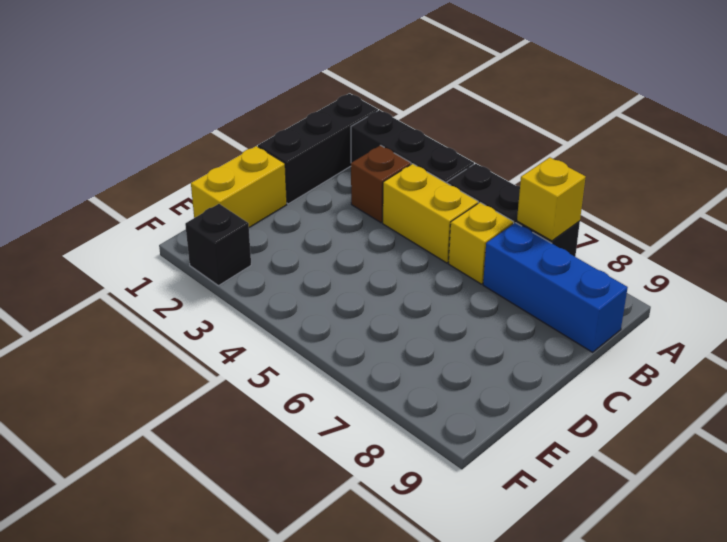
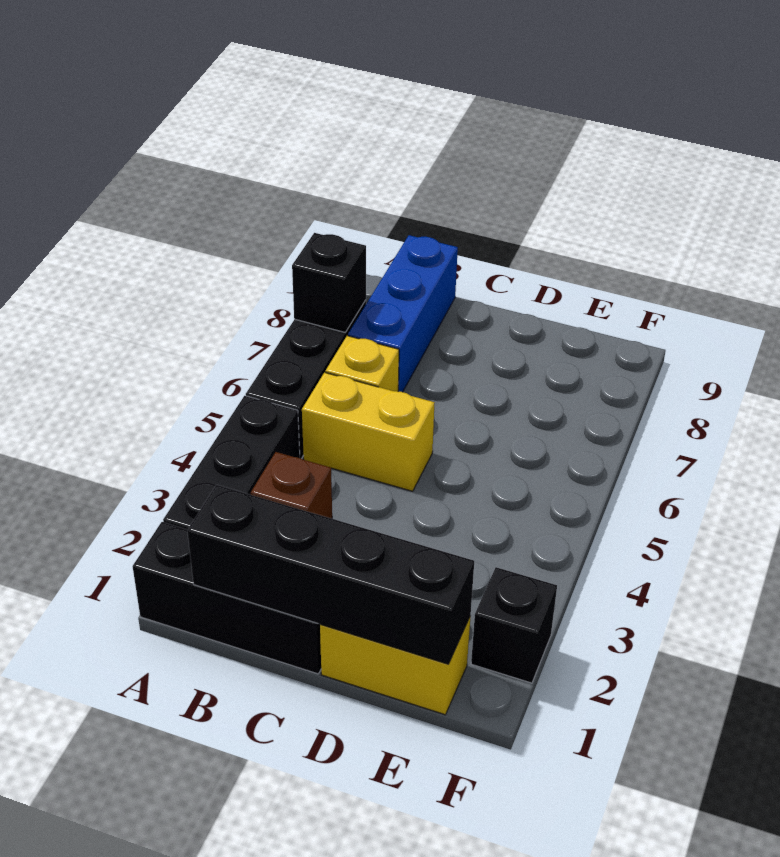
yellow brick A7 level 2 -> black brick A7 level 2
none -> black brick B1:E1 level 2
yellow brick B4:B5 level 1 -> yellow brick B5:C5 level 1

